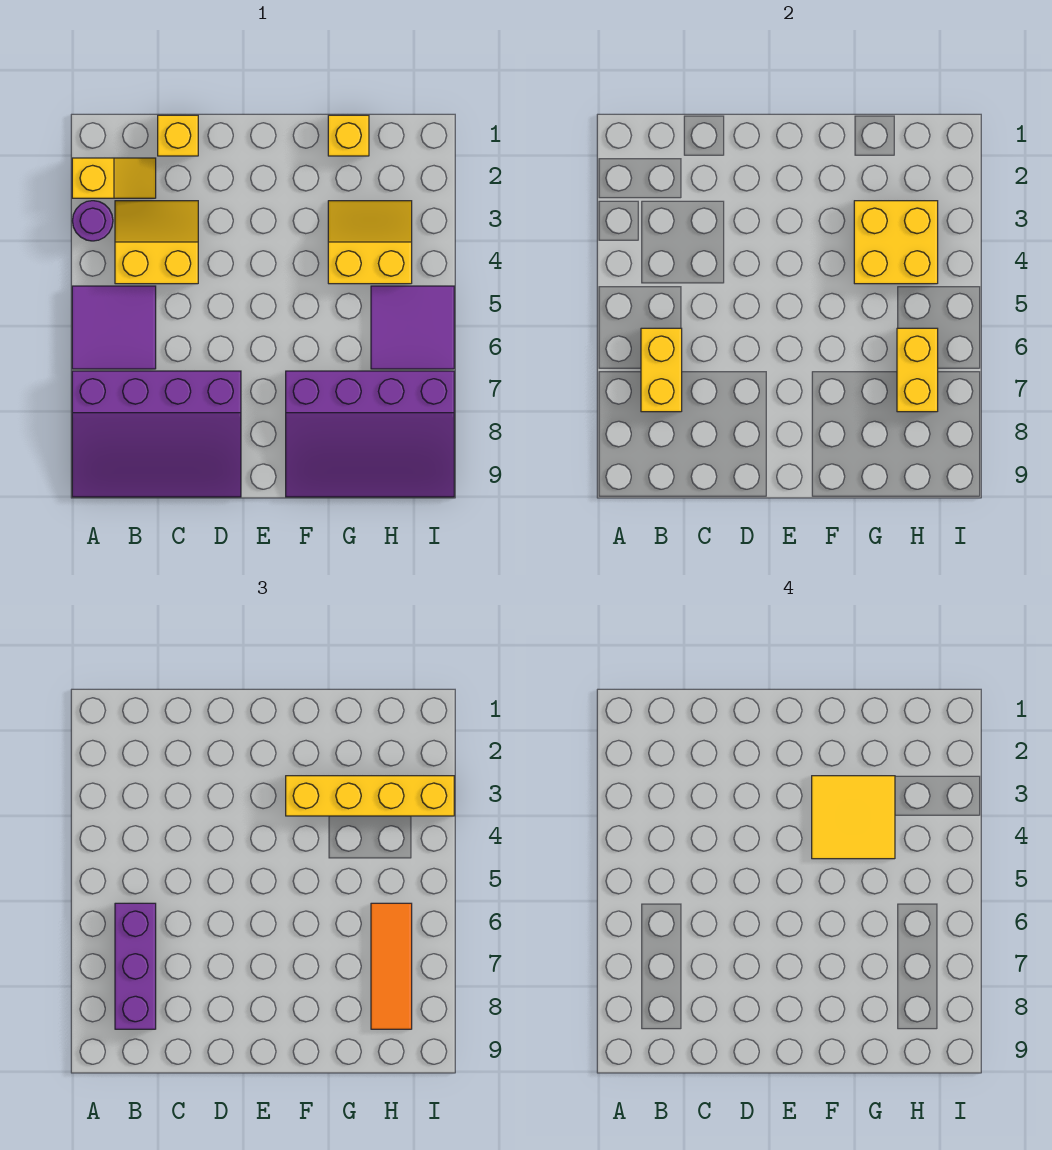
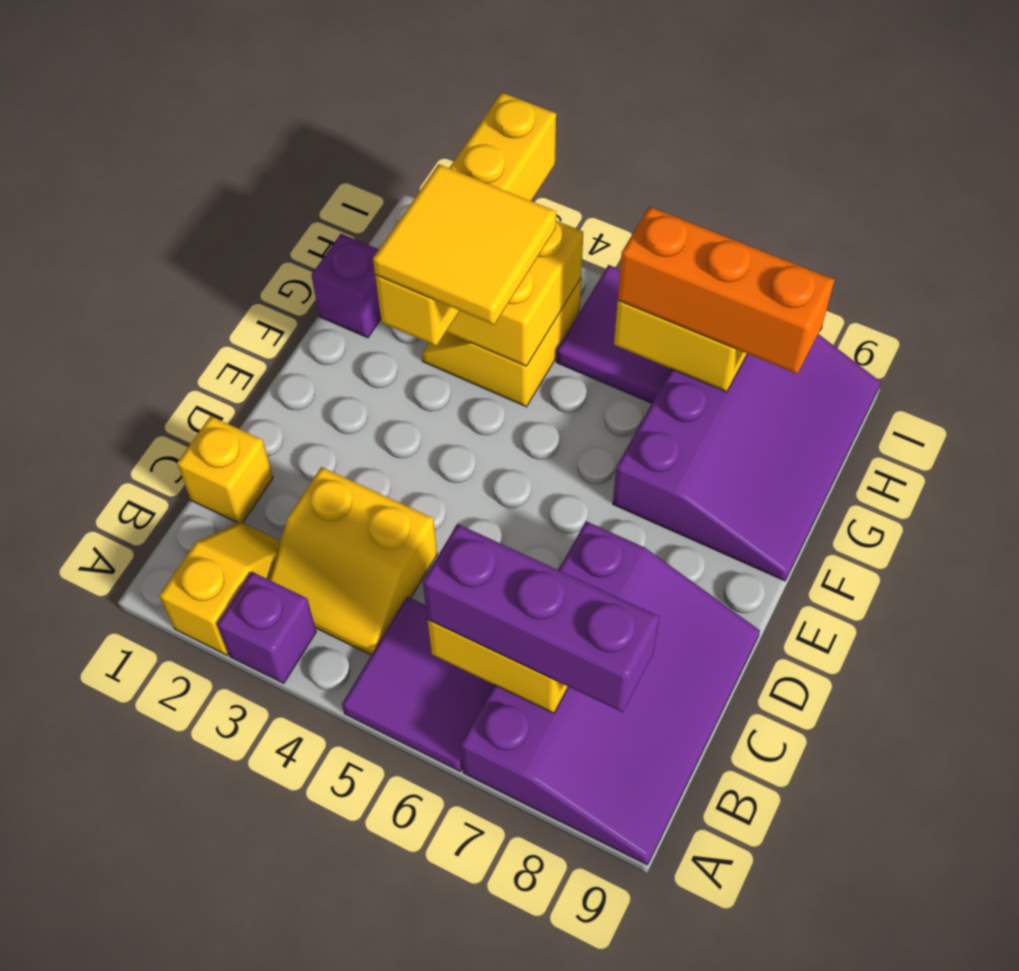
purple round brick A3 level 1 -> purple brick A3 level 1
yellow slope B3:C4 level 1 top 4 -> yellow slope B3:C4 level 1 top C
yellow brick G1 level 1 -> purple brick G1 level 1
orange tile H6:H8 level 3 -> orange brick H6:H8 level 3

